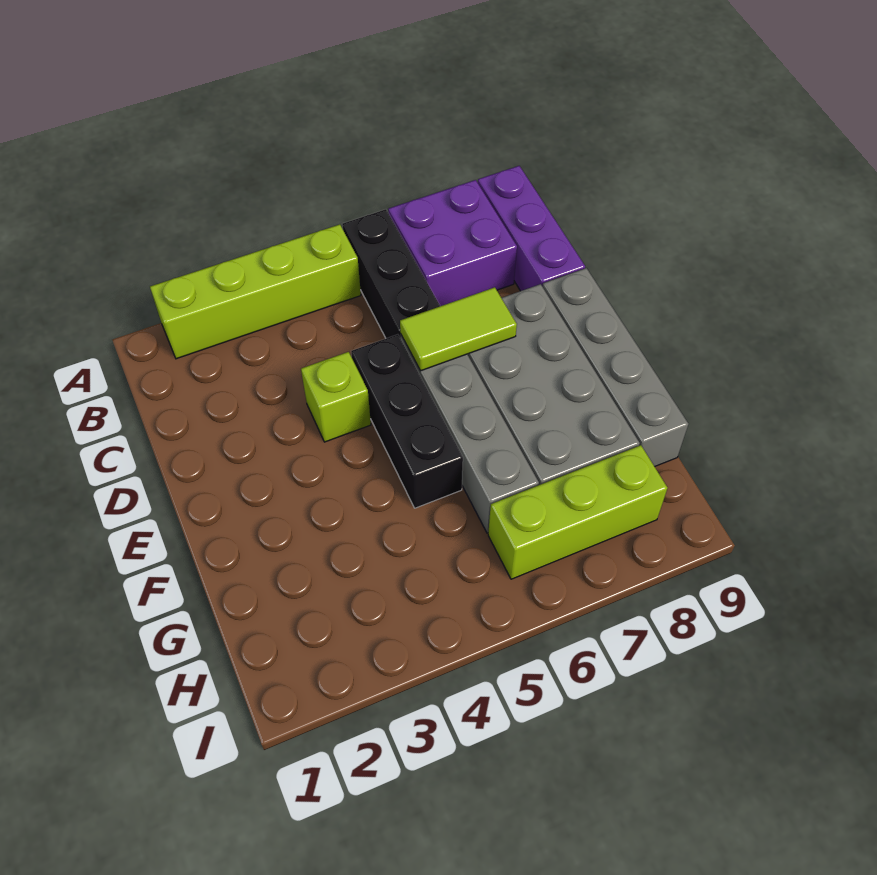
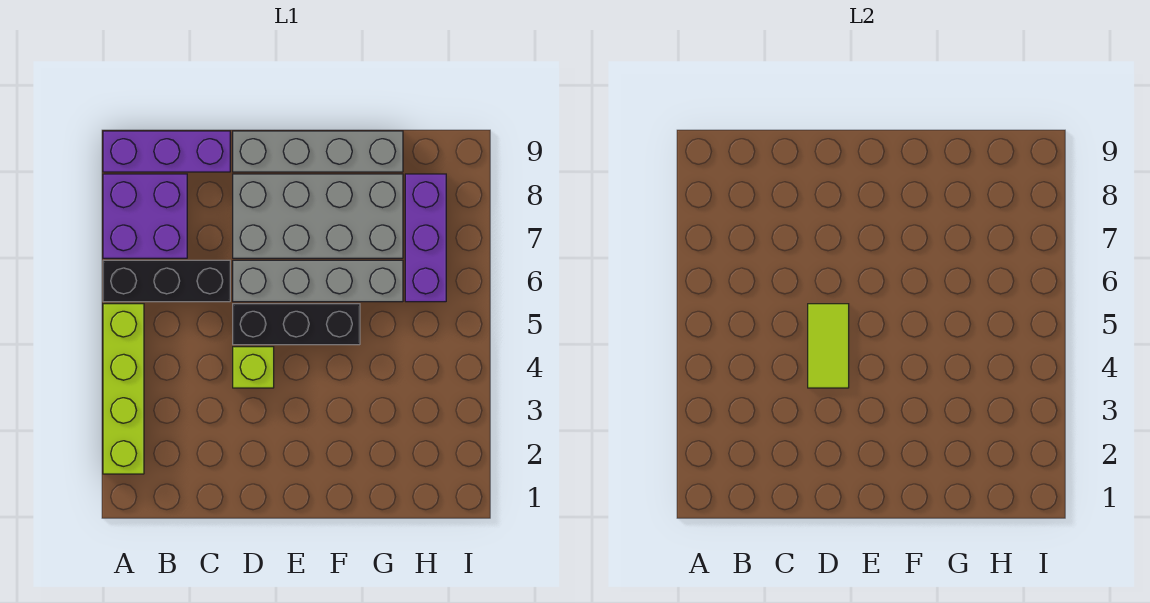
lime tile D6:D7 level 2 -> lime tile D4:D5 level 2
lime brick H6:H8 level 1 -> purple brick H6:H8 level 1

